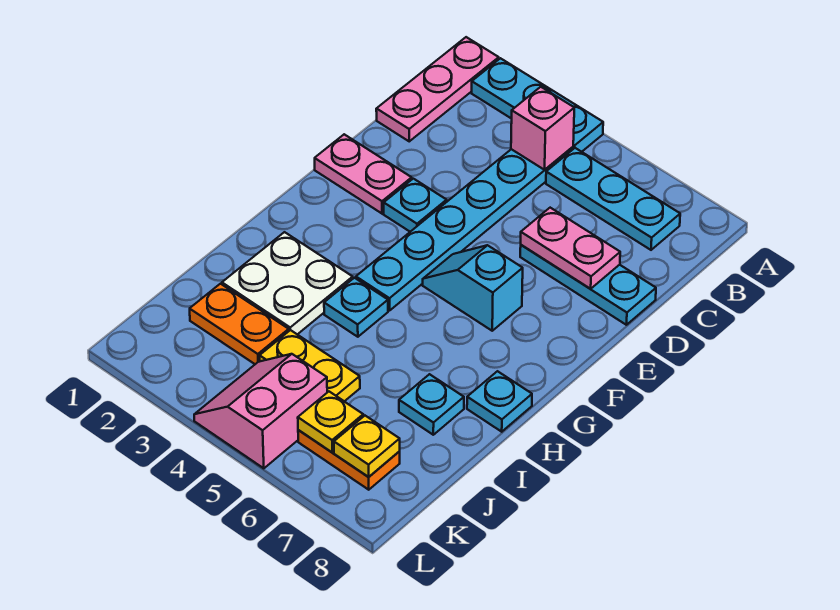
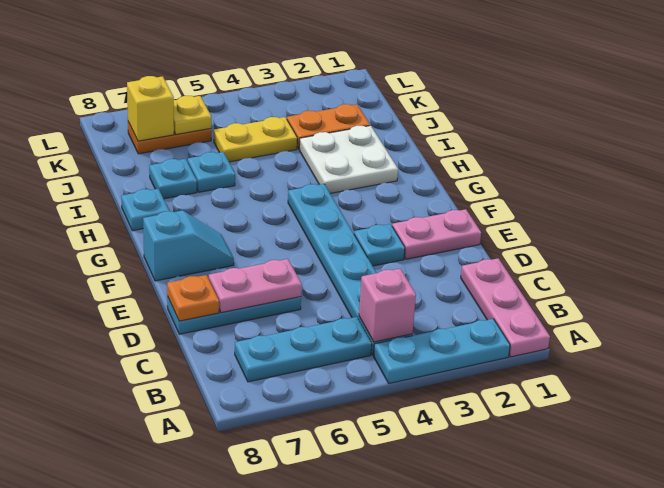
none -> orange plate D8 level 2
cyan slope F5:F6 level 1 top 6 -> cyan slope F7:F8 level 1 top 8
cyan plate H4 level 1 -> cyan plate I6 level 1
pink slope K4:L5 level 1 top 5 -> none
yellow plate K7 level 2 -> yellow brick K7 level 2

